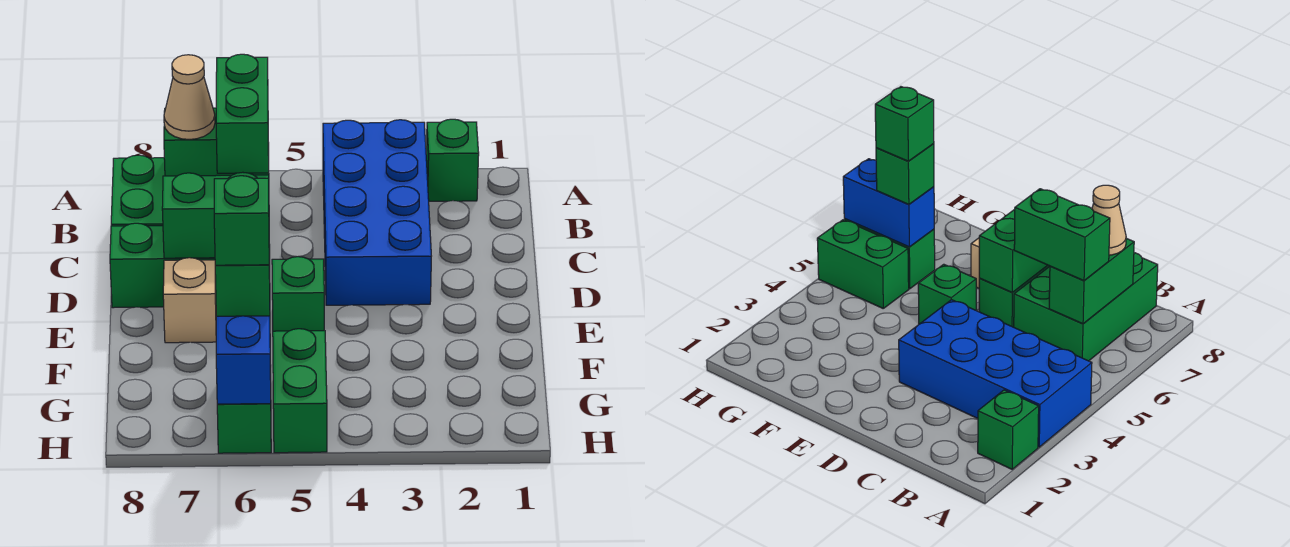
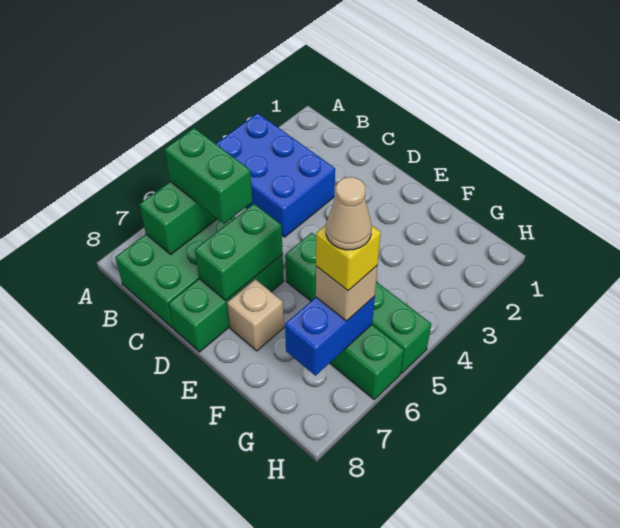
green brick A2 level 1 -> none
blue brick A3:D4 level 1 -> blue brick A3:C4 level 1
tan cone B7 level 3 -> tan cone G6 level 5
blue brick G6:H6 level 2 -> blue brick G6:G7 level 2
green brick G6 level 3 -> tan brick G6 level 3
green brick G6 level 4 -> yellow brick G6 level 4

